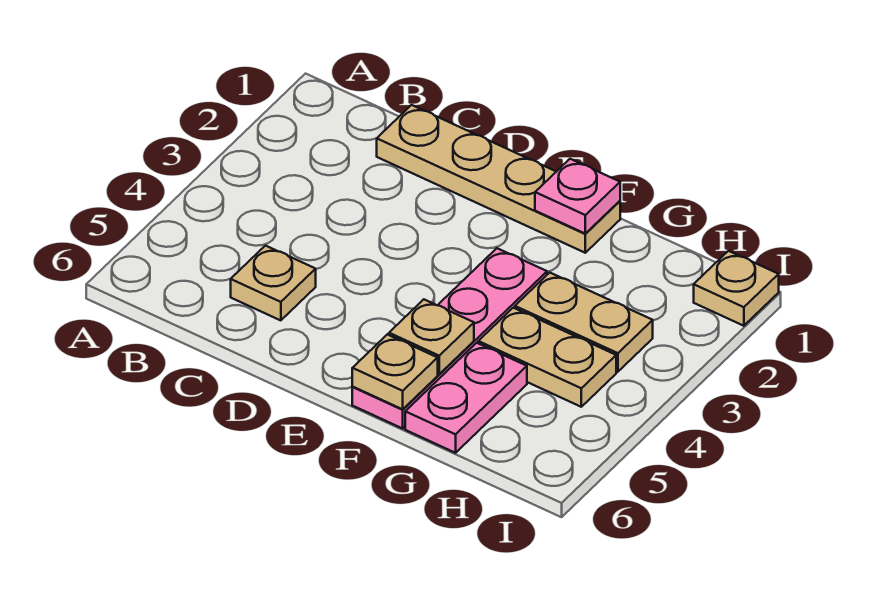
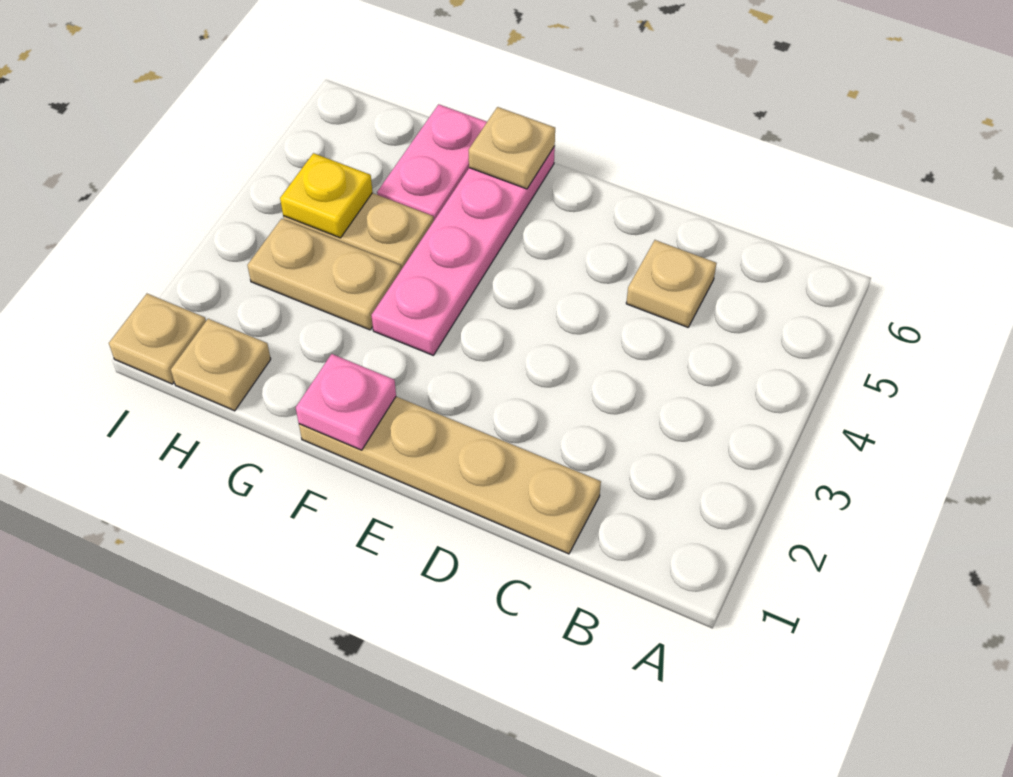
tan plate F5 level 2 -> tan plate H1 level 1
none -> yellow plate H4 level 2

